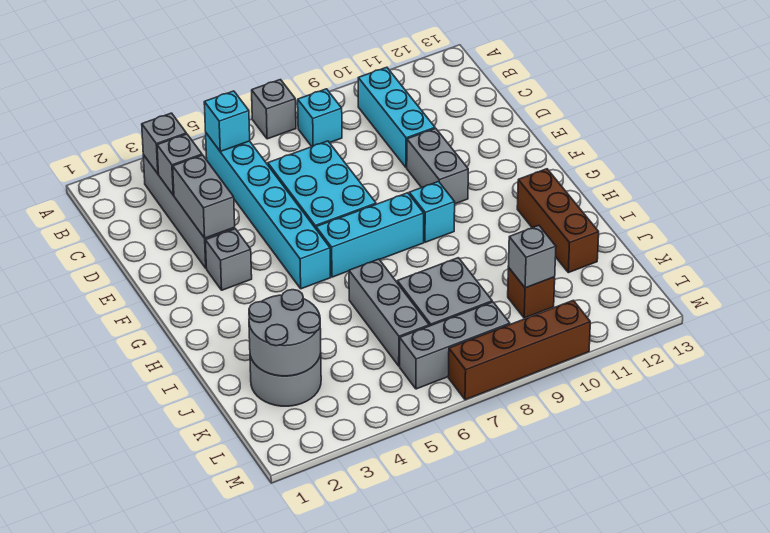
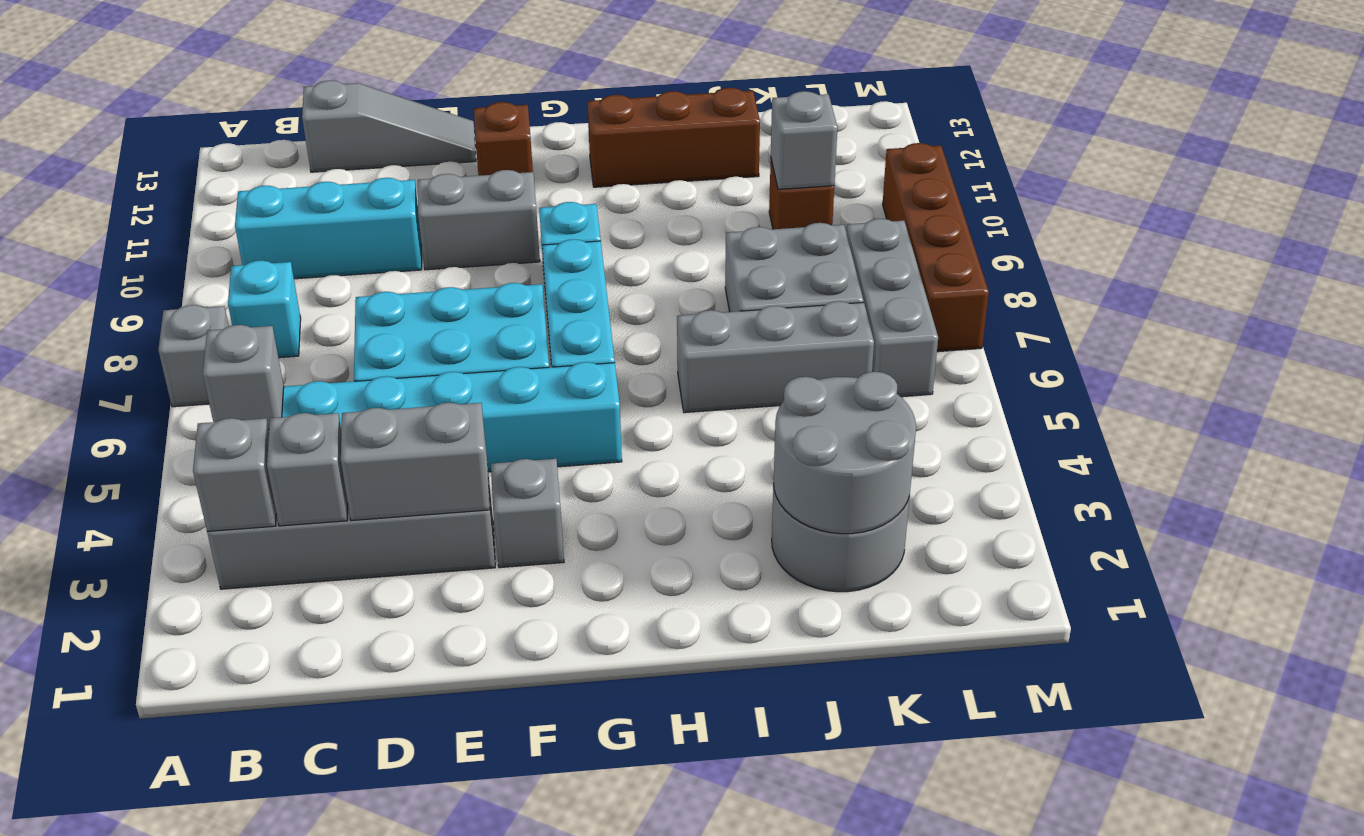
cyan brick B5 level 2 -> grey brick B5 level 2
none -> grey slope C13:E13 level 1 top C
none -> brown brick F12 level 1

